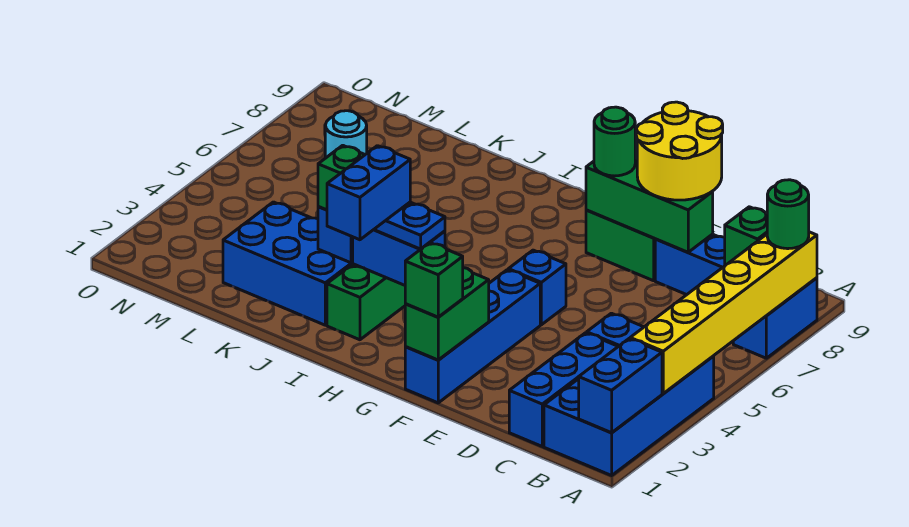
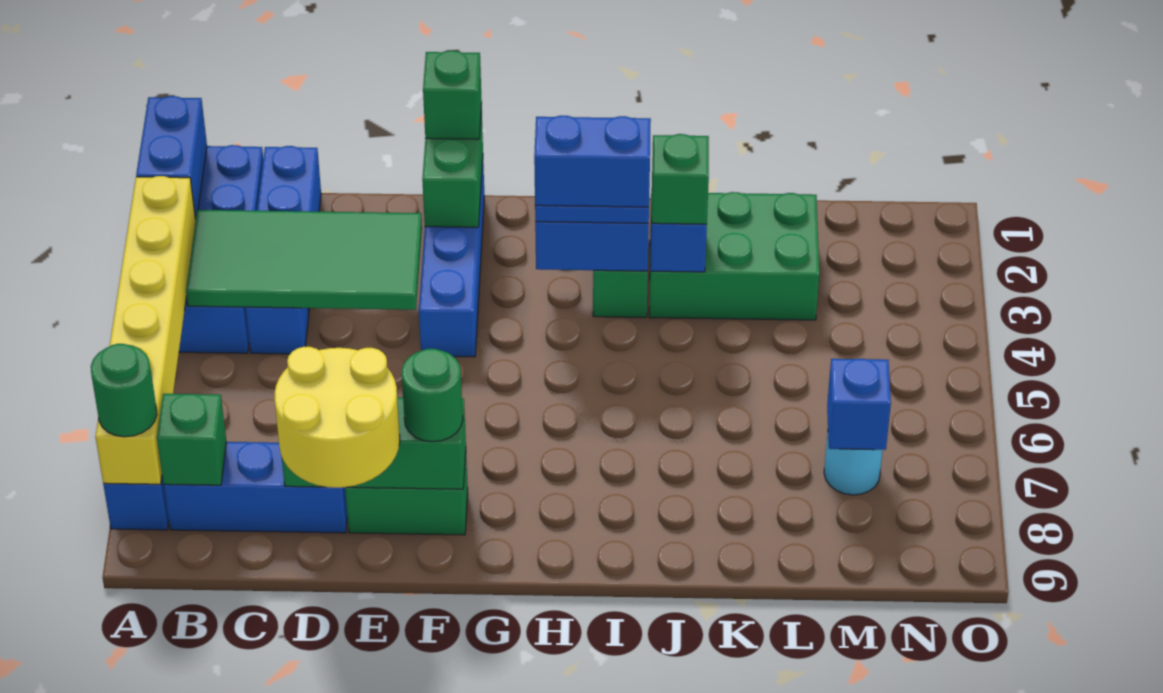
none -> green tile B3:E4 level 2
blue brick F5 level 1 -> blue brick M7 level 2
blue brick I2:I3 level 4 -> blue brick H3:I3 level 4
blue brick J2:L3 level 1 -> green brick J2:L3 level 1

